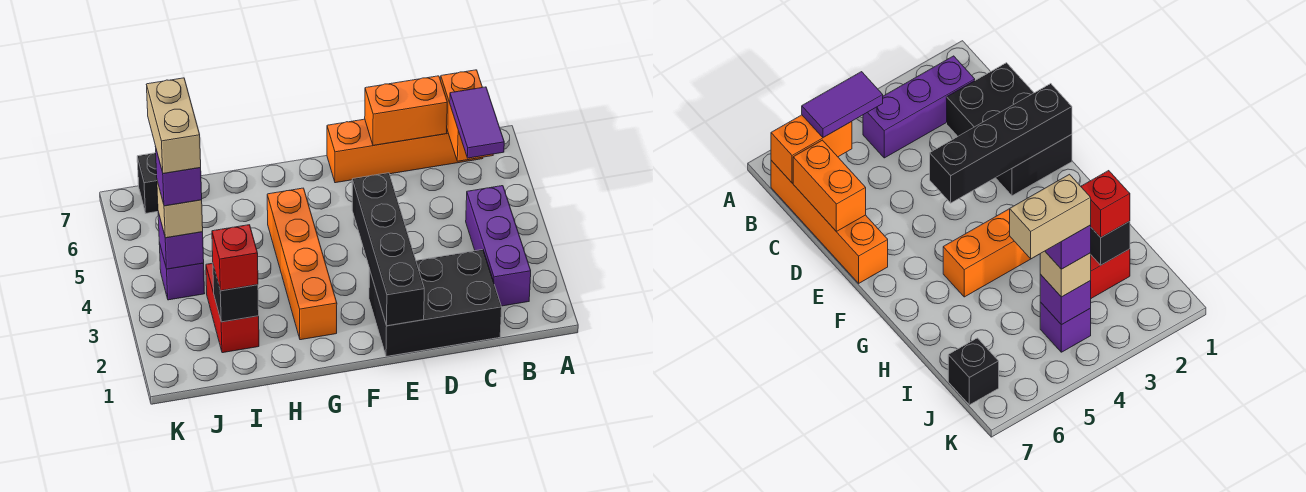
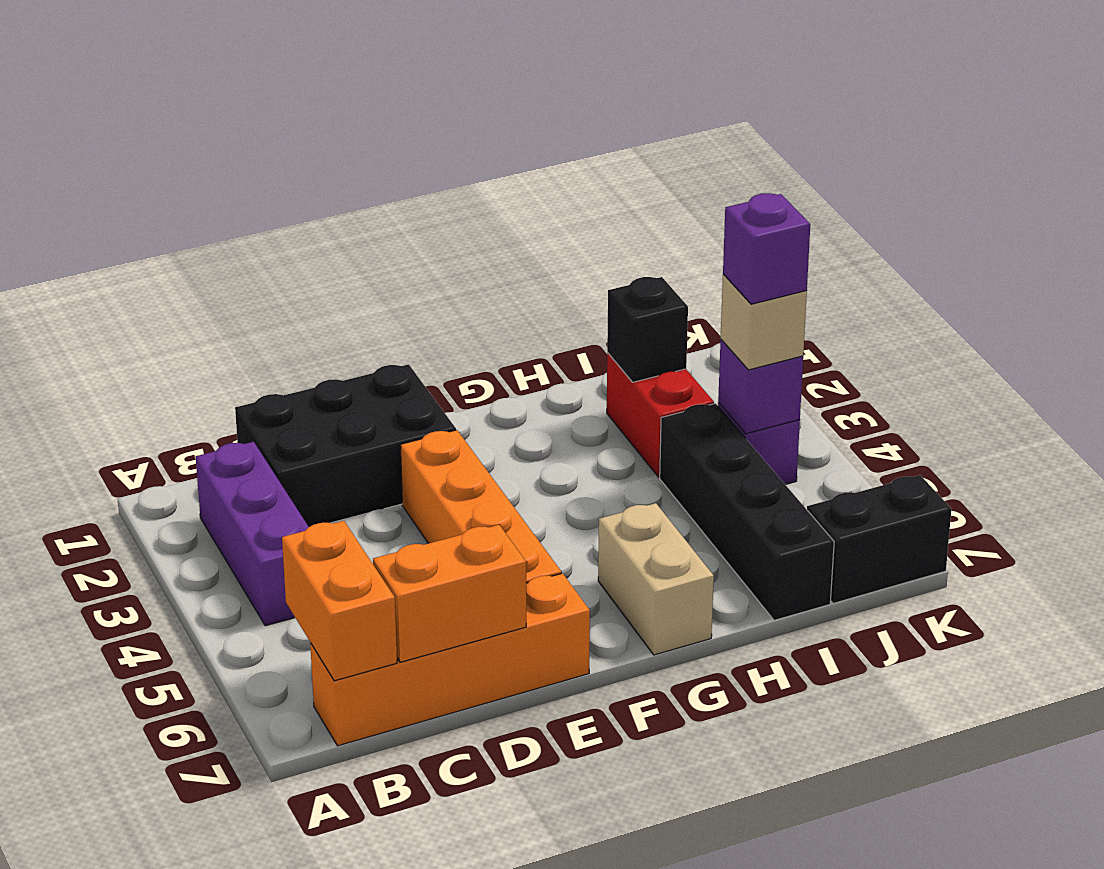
purple tile B5:B6 level 3 -> none
black brick E1:E4 level 2 -> black brick I4:I7 level 1
orange brick G2:G5 level 1 -> orange brick E3:E6 level 1
red brick I2 level 3 -> none
tan brick J4:J5 level 5 -> tan brick G6:G7 level 1
black brick J7 level 1 -> black brick J7:K7 level 1

